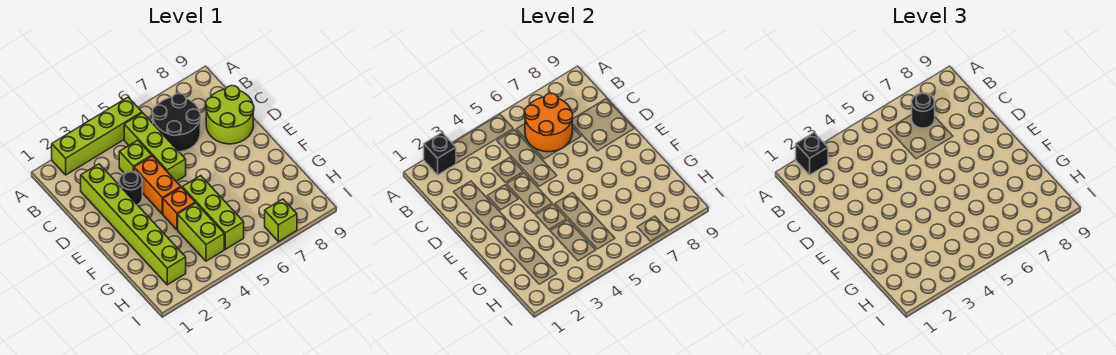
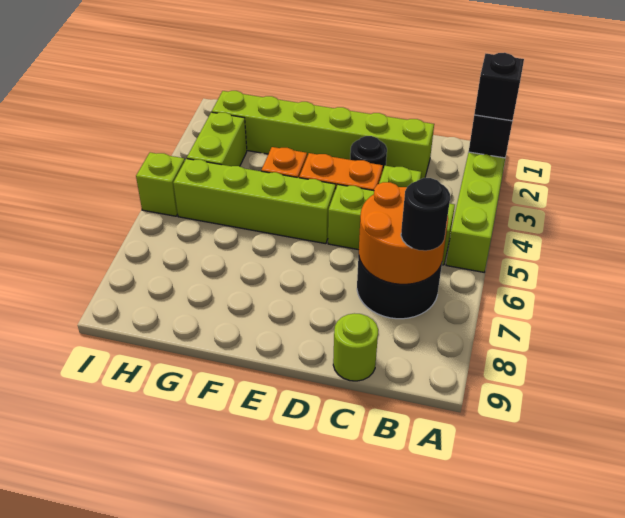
lime round brick C8:D9 level 1 -> lime round brick C9 level 1
lime brick F5:H5 level 1 -> lime brick E5:H5 level 1
lime brick G4:H4 level 1 -> lime brick H3:H4 level 1
lime brick I7 level 1 -> lime brick I5 level 1

